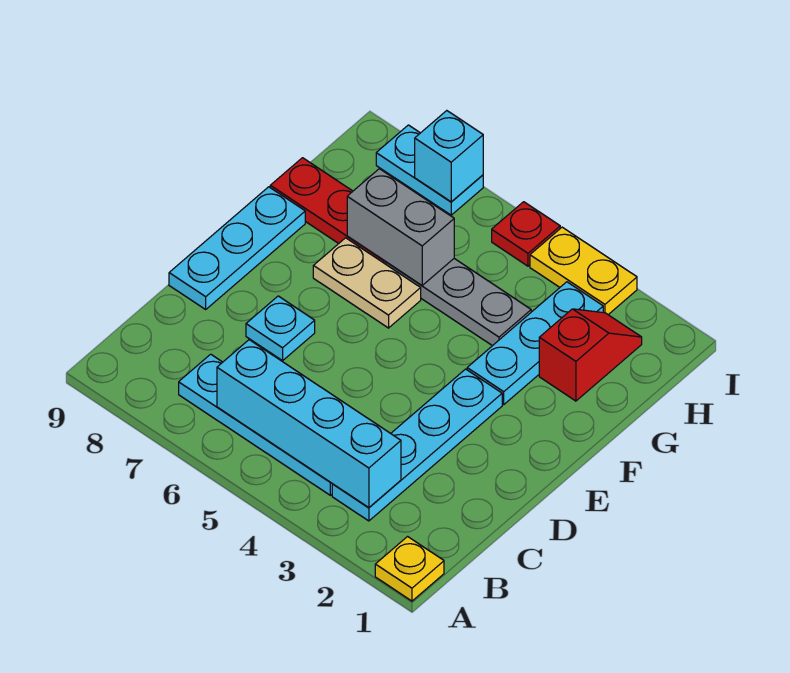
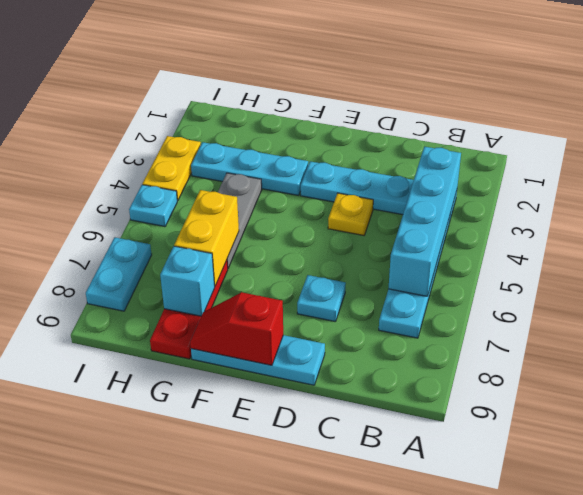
yellow plate A1 level 1 -> yellow plate D4 level 1
tan plate F6:F7 level 1 -> none
red slope G2:H2 level 1 top G -> red slope E9:F9 level 2 top E
grey brick G6:G7 level 2 -> yellow brick G6:G7 level 2
red plate I5 level 1 -> cyan plate I5 level 1
cyan brick I7 level 2 -> cyan brick G8 level 2

